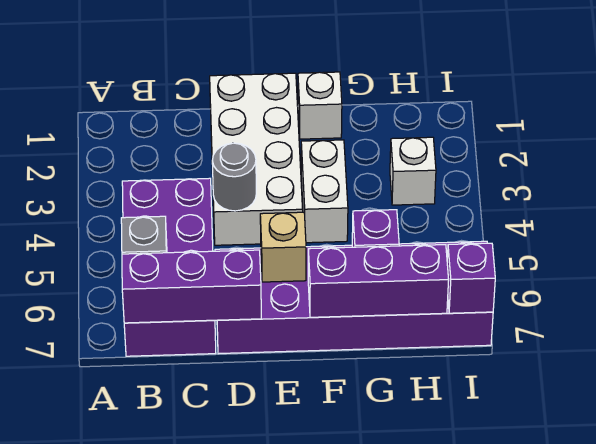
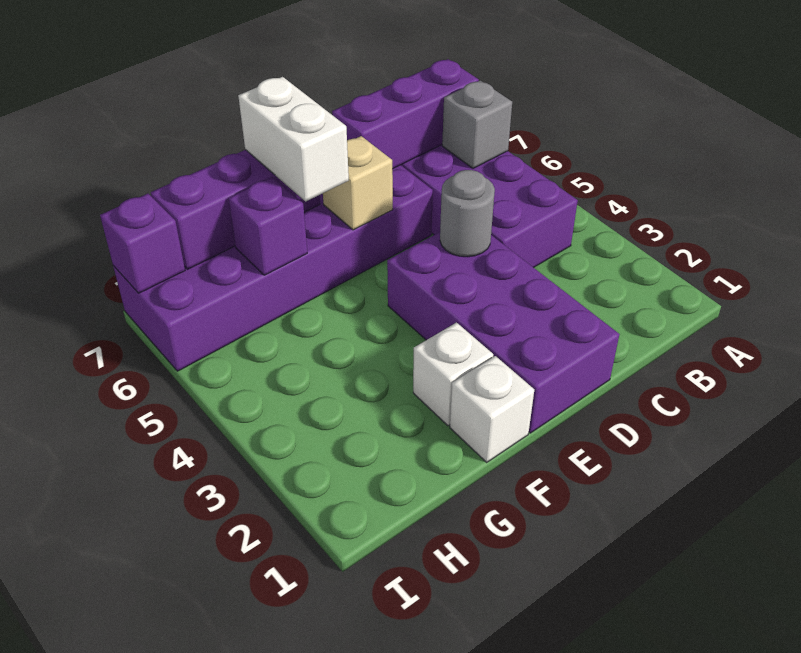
white brick D1:E4 level 1 -> purple brick D1:E4 level 1
white brick F3:F4 level 1 -> white brick F6:F7 level 3
white brick H3 level 1 -> white brick F2 level 1

